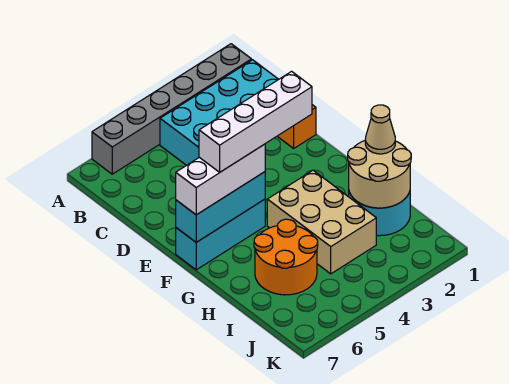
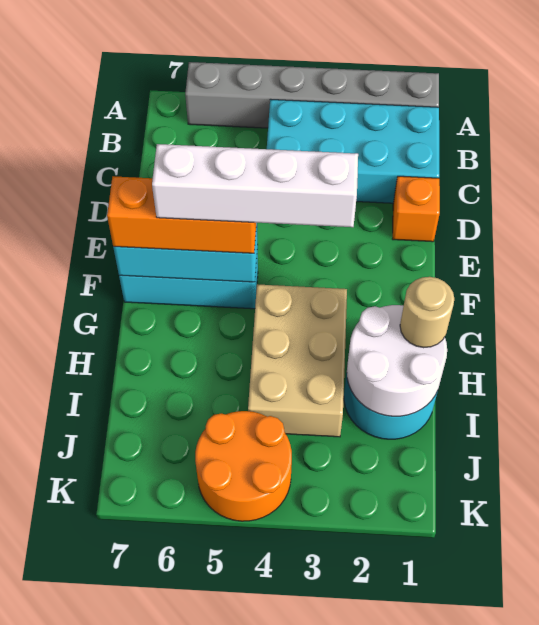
white brick F5:F7 level 3 -> orange brick F5:F7 level 3
tan round brick H1:I2 level 2 -> white round brick H1:I2 level 2
tan cone H1 level 3 -> tan round brick H1 level 3
orange round brick H5:I6 level 1 -> orange round brick J4:K5 level 1

